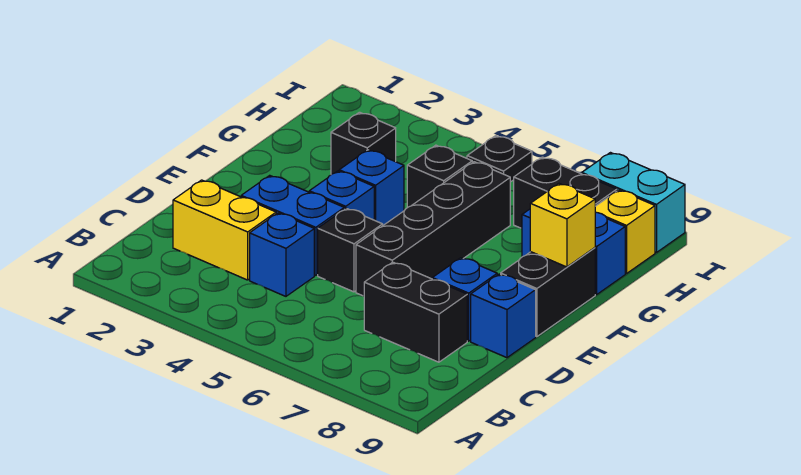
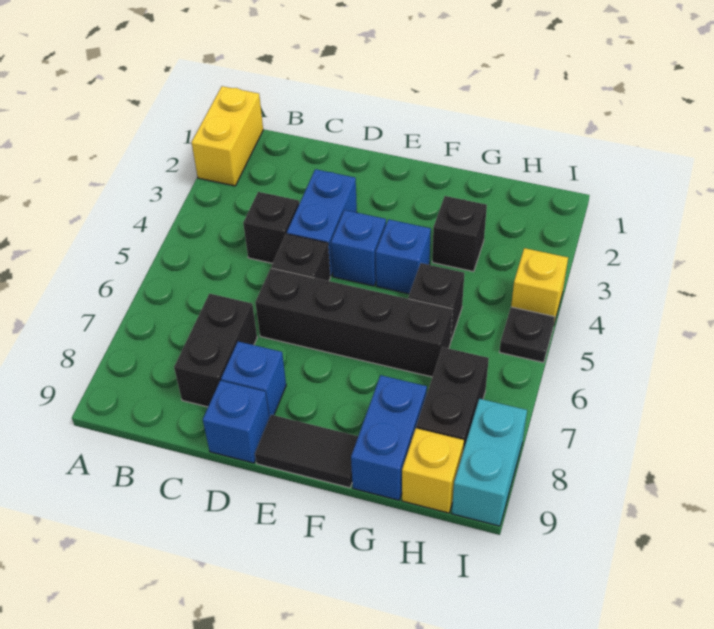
yellow brick C2:C3 level 1 -> yellow brick A1:A2 level 1
blue brick C4 level 1 -> black brick C4 level 1
black brick E9:F9 level 1 -> black tile E9:F9 level 1
yellow brick F9 level 2 -> yellow brick I4 level 1

